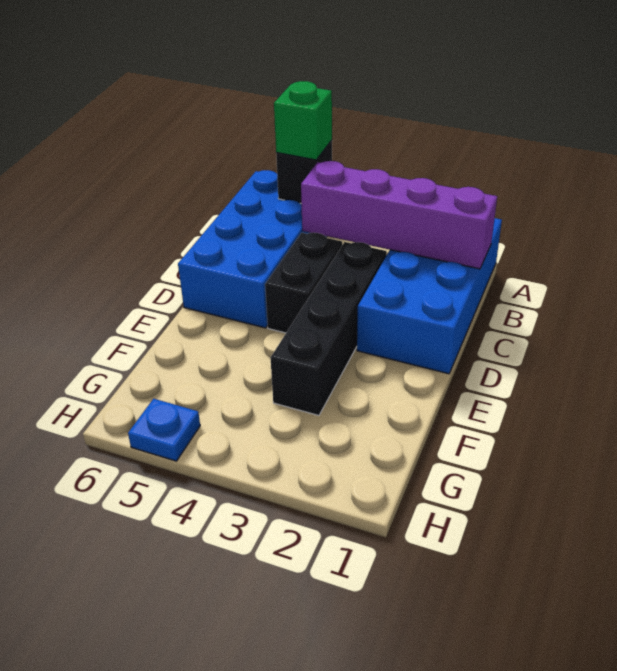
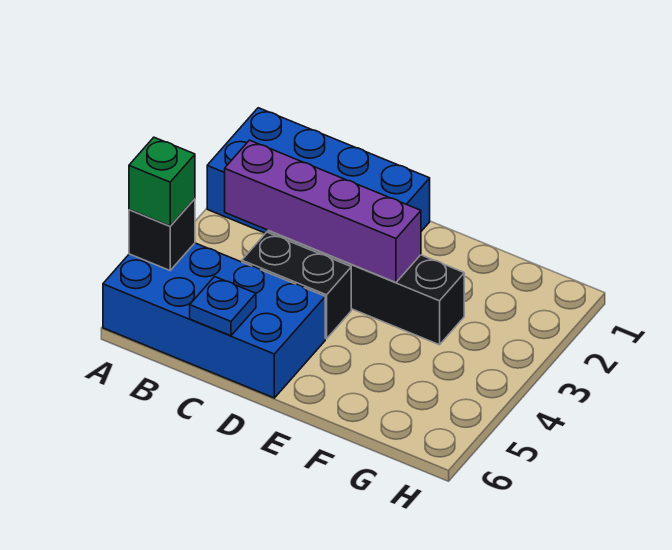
purple brick B1:B4 level 2 -> purple brick B3:E3 level 2
blue plate H5 level 1 -> blue plate C6 level 2

